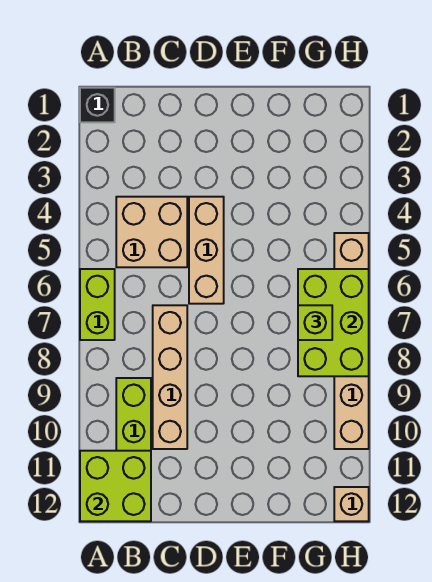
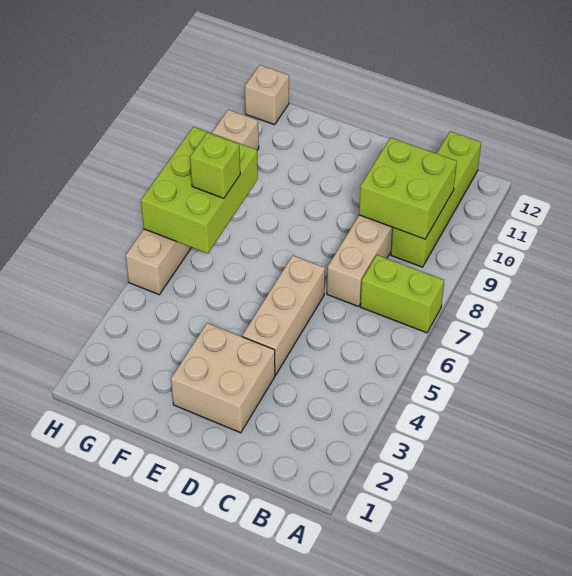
black brick A1 level 1 -> none
lime brick A6:A7 level 1 -> lime brick A7:B7 level 1
lime brick A11:B12 level 2 -> lime brick B9:C10 level 2
tan brick B4:C5 level 1 -> tan brick D2:E3 level 1

